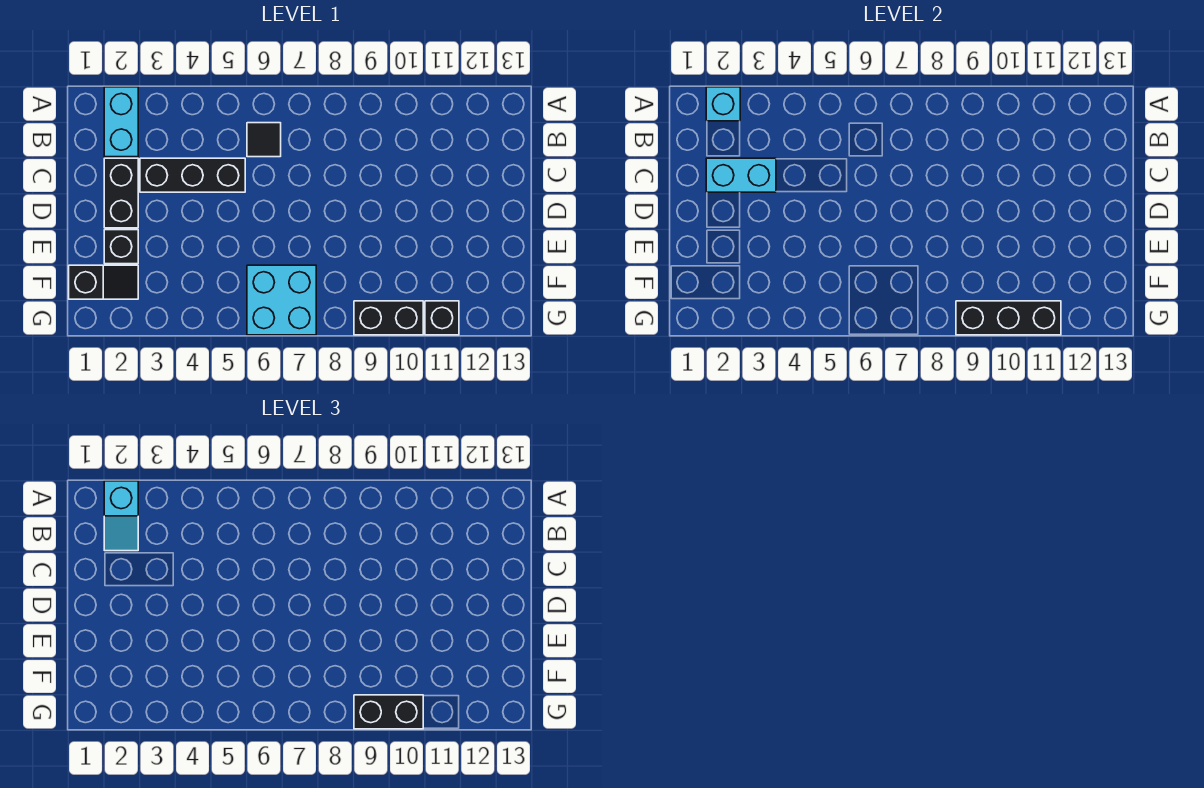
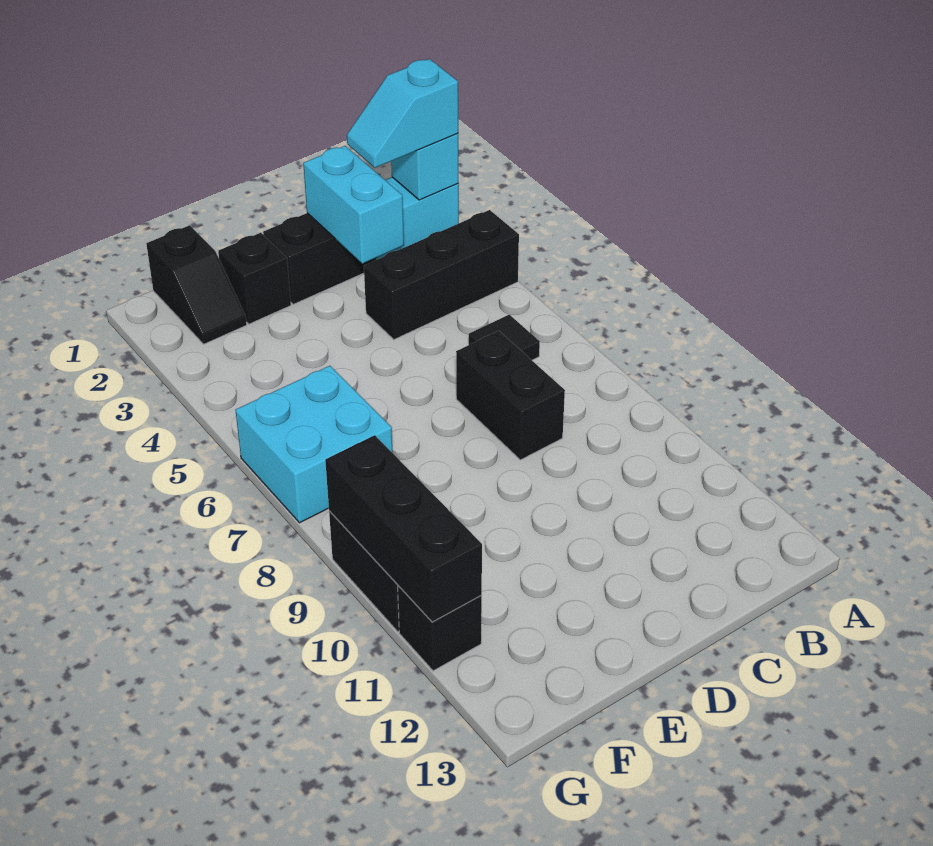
black brick C3:C5 level 1 -> black brick A4:C4 level 1
black brick G9:G10 level 3 -> black brick C7:C8 level 1

